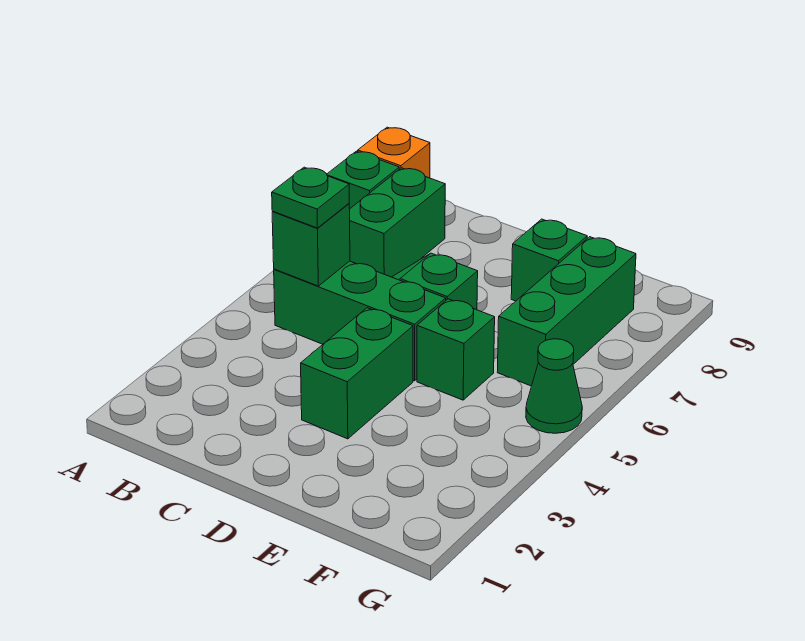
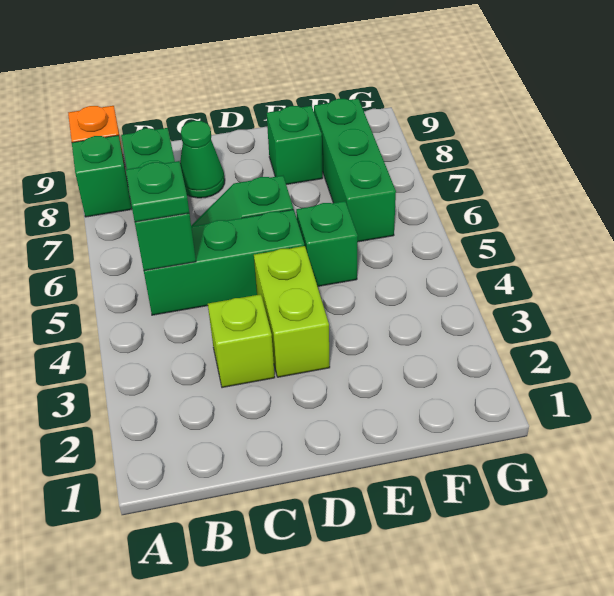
none -> lime brick C3 level 1
green brick D3:D4 level 1 -> lime brick D3:D4 level 1
green cone G5 level 1 -> green cone C8 level 1

